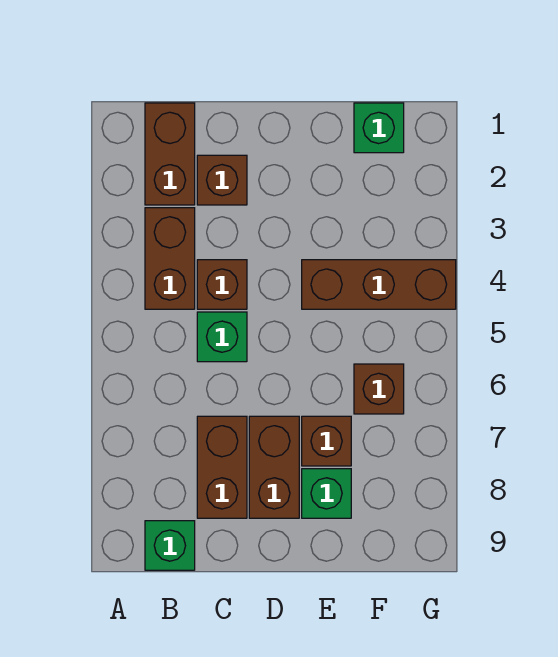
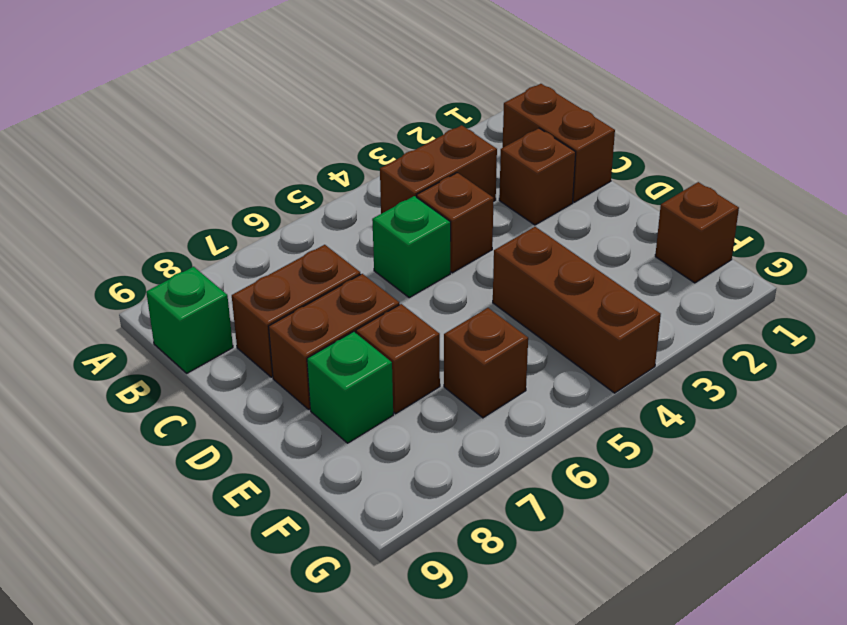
brown brick B1:B2 level 1 -> brown brick B1:C1 level 1
green brick F1 level 1 -> brown brick F1 level 1

